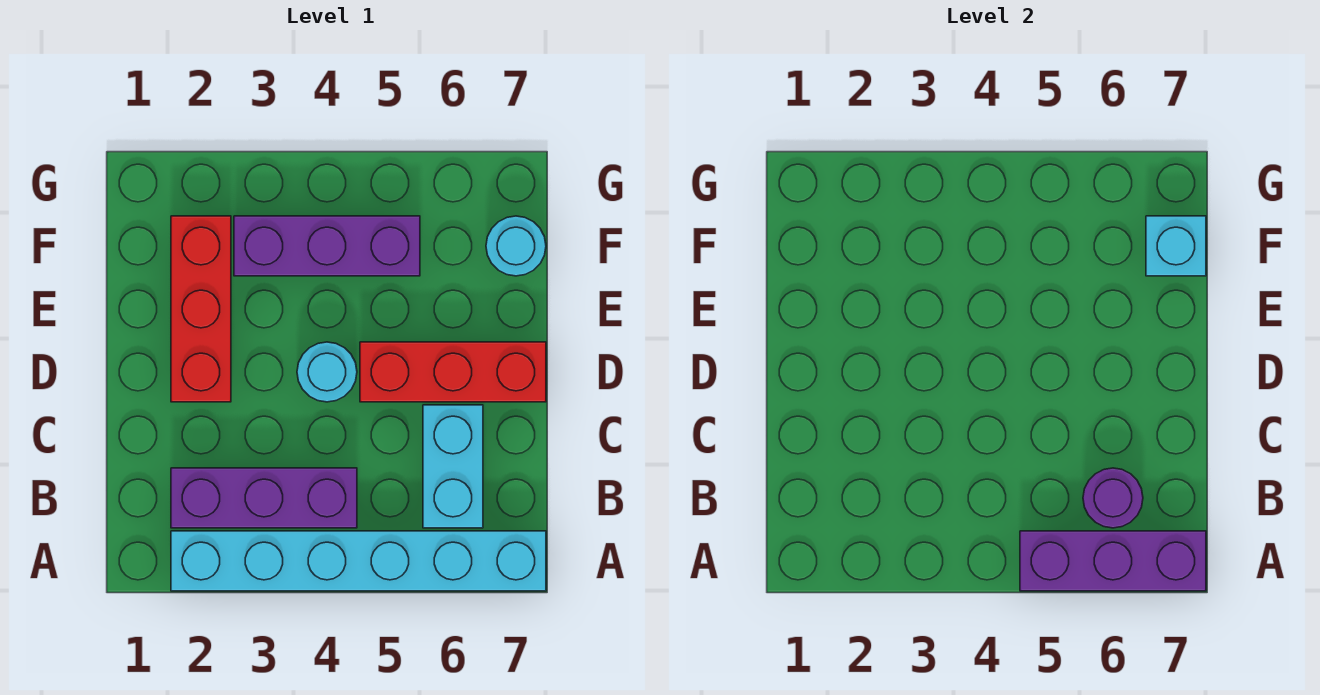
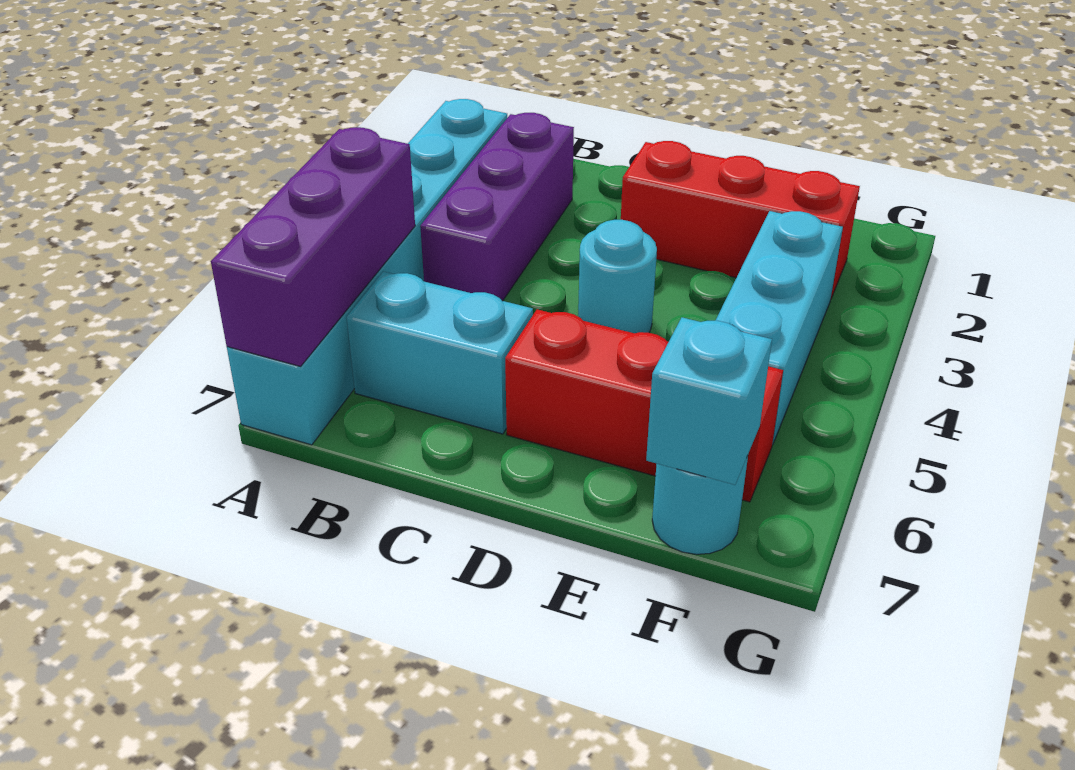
purple round brick B6 level 2 -> none
red brick D5:D7 level 1 -> red brick D6:F6 level 1
purple brick F3:F5 level 1 -> cyan brick F3:F5 level 1

